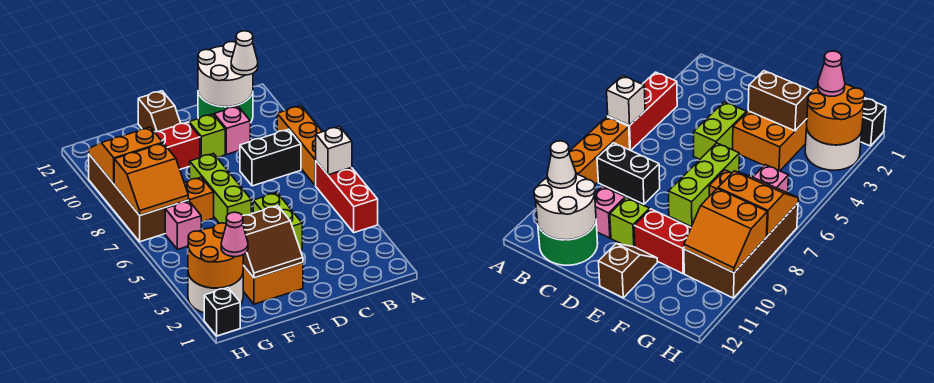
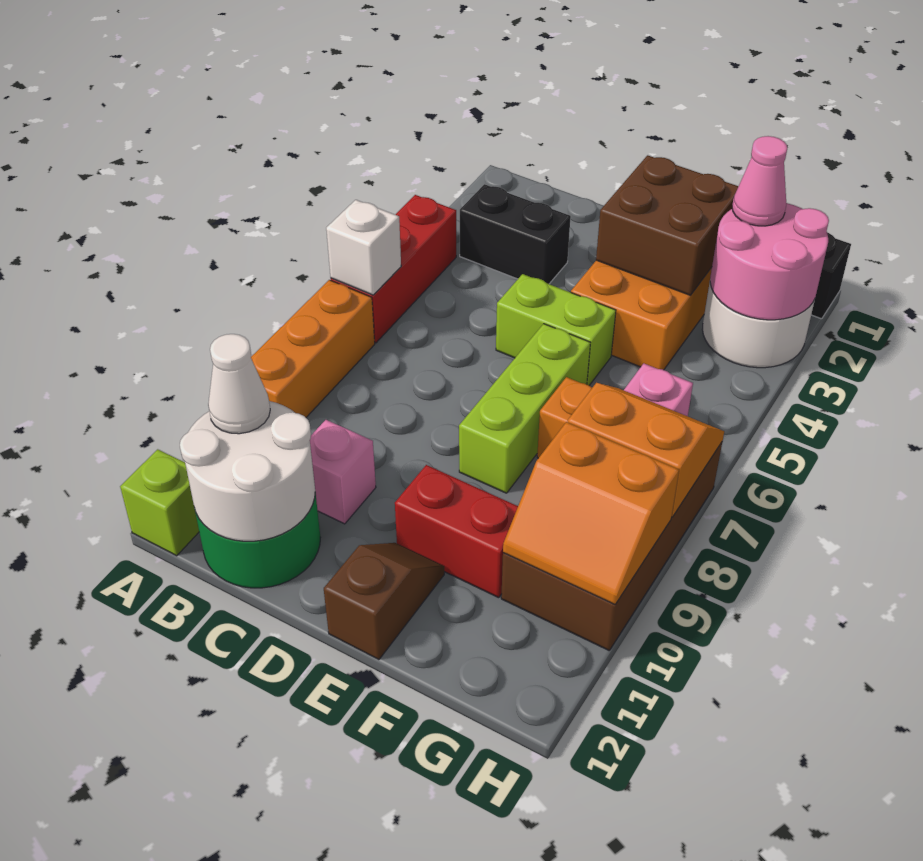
black brick B8:C8 level 1 -> black brick B3:C3 level 1
lime brick D4:D5 level 1 -> lime brick D5:E5 level 1
lime brick D10 level 1 -> lime brick A12 level 1
brown slope E2:F3 level 2 top 3 -> brown brick E2:F3 level 2
orange round brick G2:H3 level 2 -> pink round brick G2:H3 level 2

